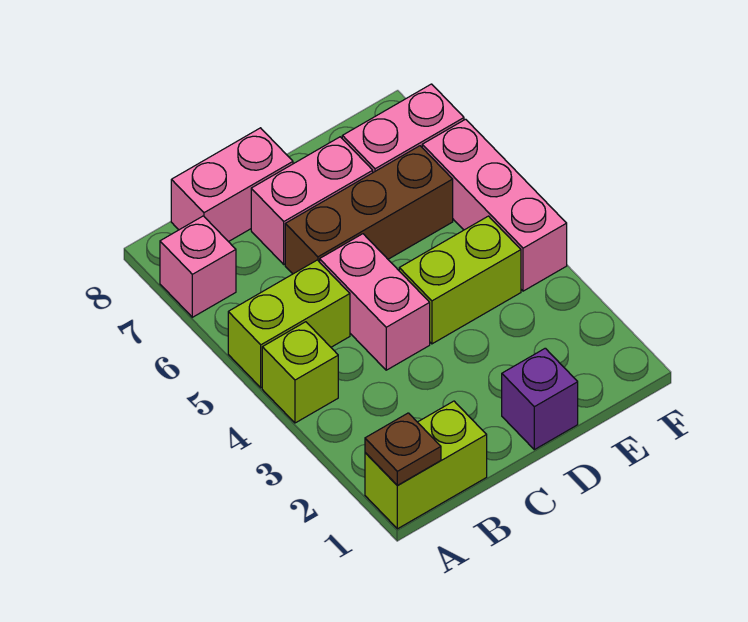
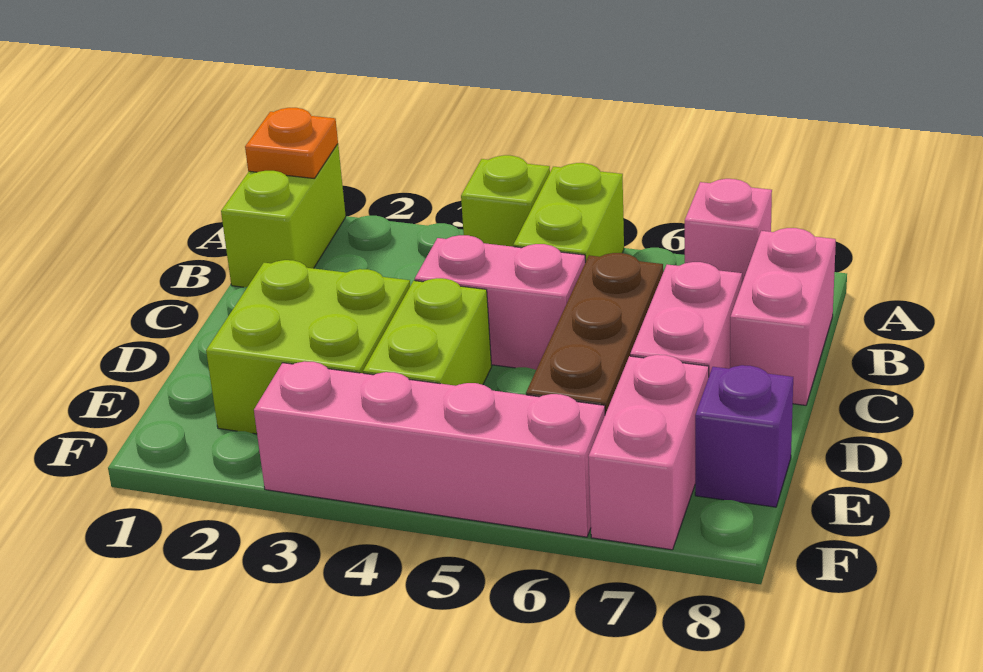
brown plate A1 level 2 -> orange plate A1 level 2
purple brick D1 level 1 -> purple brick E8 level 1
none -> lime brick D2:E3 level 1
pink brick F4:F6 level 1 -> pink brick F3:F6 level 1

